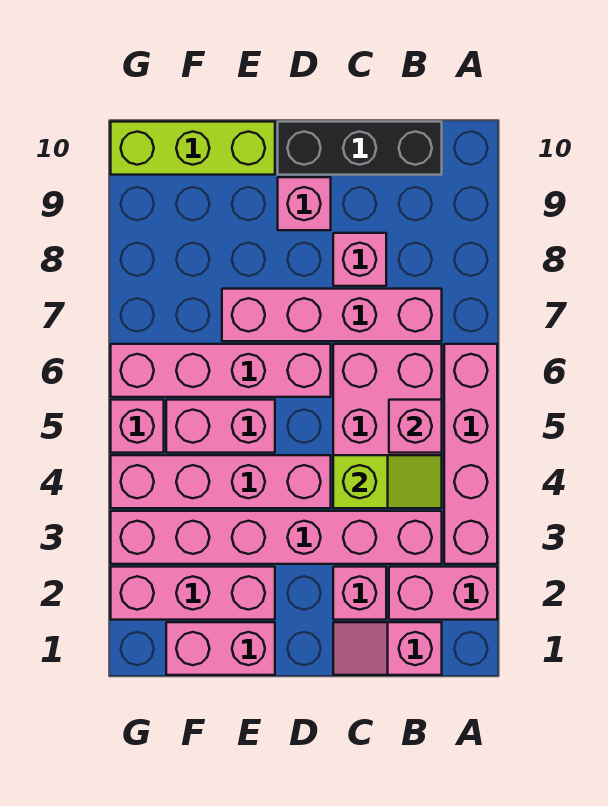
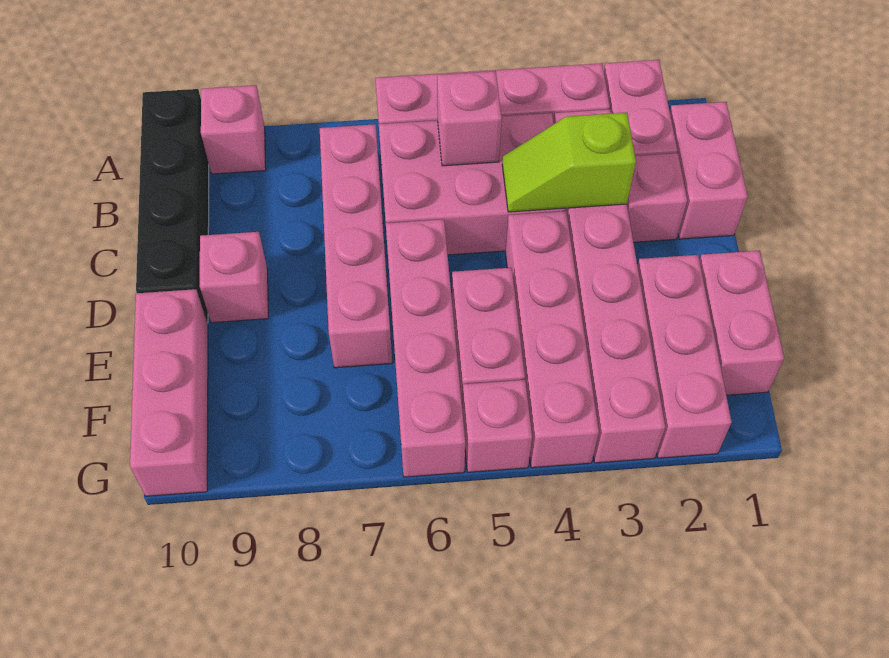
pink slope B1:C1 level 1 top B -> pink brick B1:C1 level 1
lime slope B4:C4 level 2 top C -> lime slope C3:C4 level 2 top 3
black brick B10:D10 level 1 -> black brick A10:D10 level 1
pink brick C8 level 1 -> pink brick A9 level 1
lime brick E10:G10 level 1 -> pink brick E10:G10 level 1

